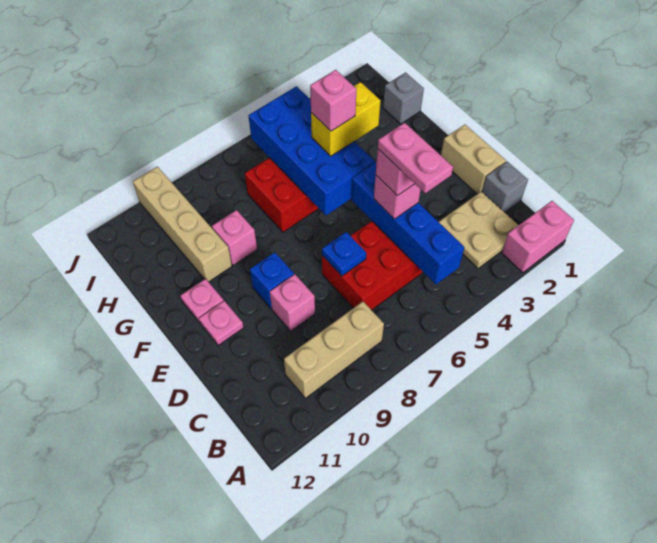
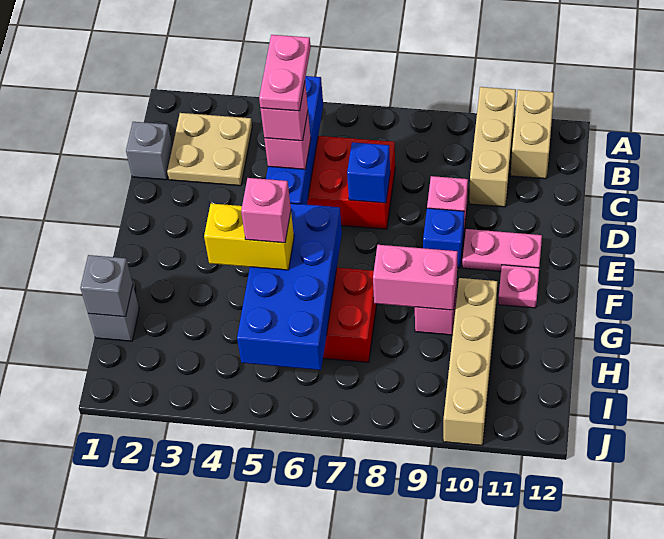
pink brick A1:A2 level 1 -> pink brick G8:G9 level 2
tan brick B8:B10 level 1 -> tan brick A10:C10 level 1
tan brick D1:E1 level 1 -> tan brick A11:B11 level 1
blue plate D7 level 2 -> blue brick D7 level 2
pink plate E11 level 1 -> pink plate E10:E11 level 1
none -> grey brick H1 level 2

